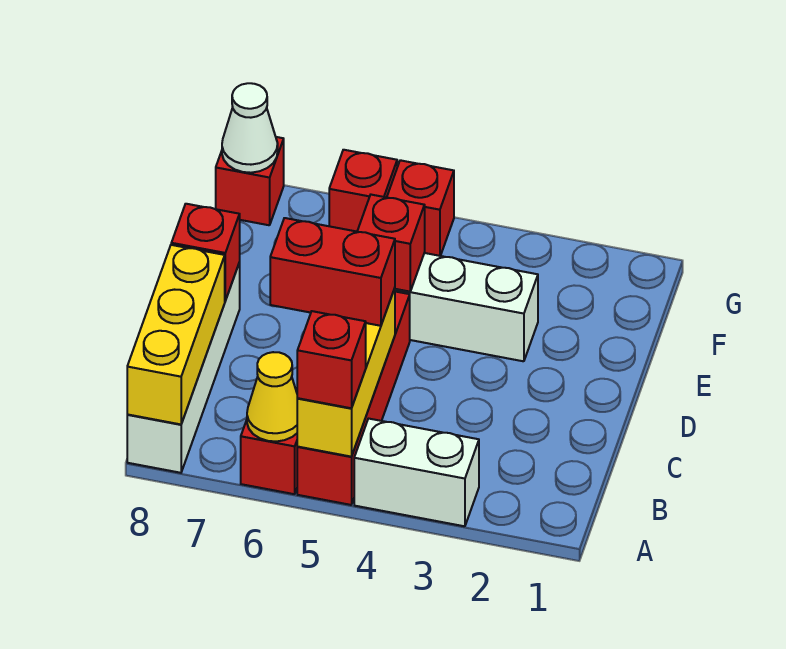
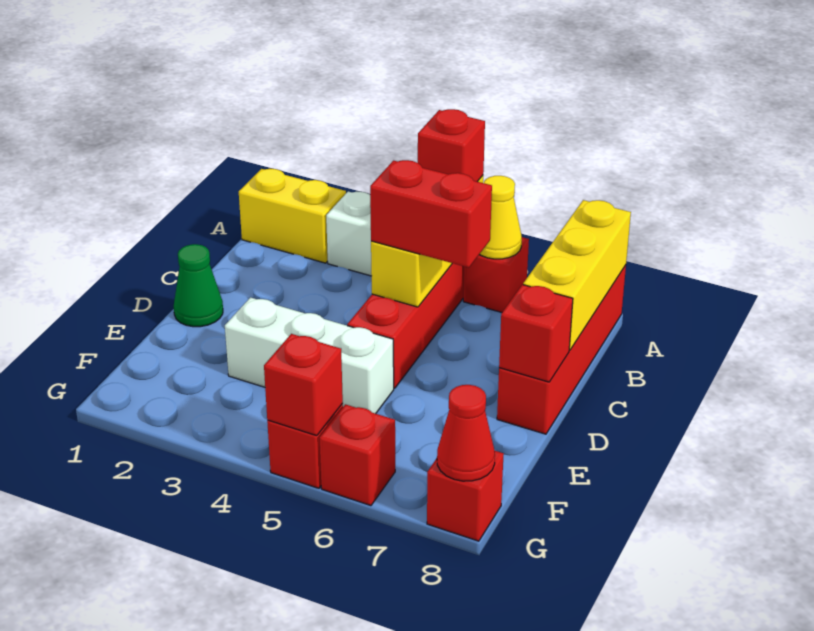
none -> yellow brick A1:A2 level 1
white brick A8:D8 level 1 -> red brick A8:D8 level 1
none -> green cone D1 level 1
red brick E5 level 2 -> red brick G5 level 2
white cone G8 level 2 -> red cone G8 level 2

